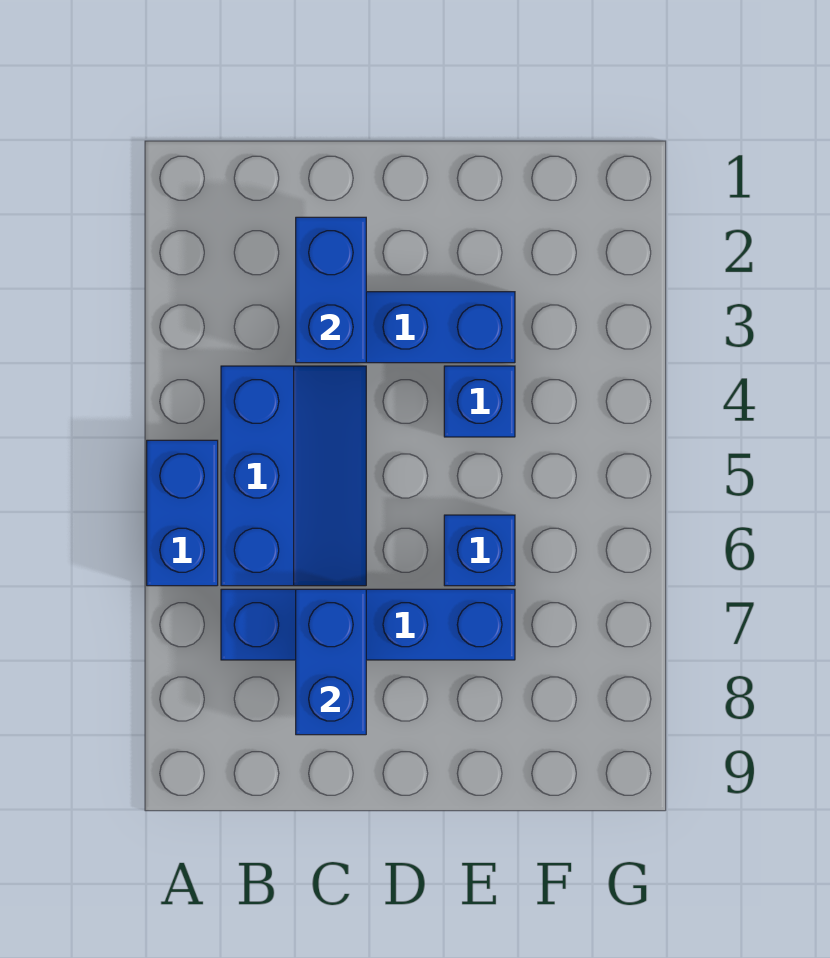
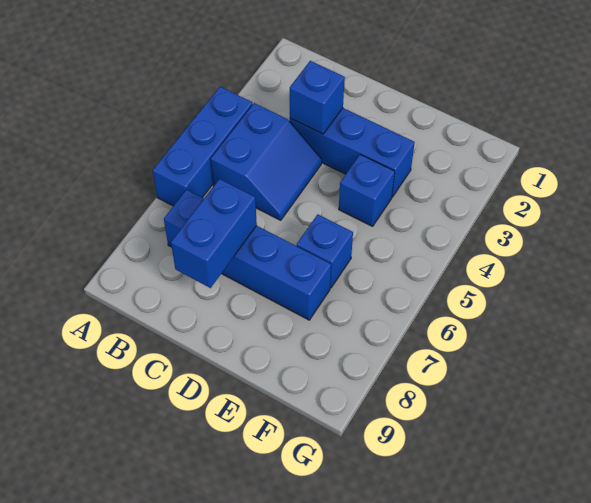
blue brick A5:A6 level 1 -> blue brick A4:A6 level 1
blue slope B4:C6 level 1 top B -> blue slope B4:C5 level 1 top B
blue brick C2:C3 level 2 -> blue brick C3 level 2

